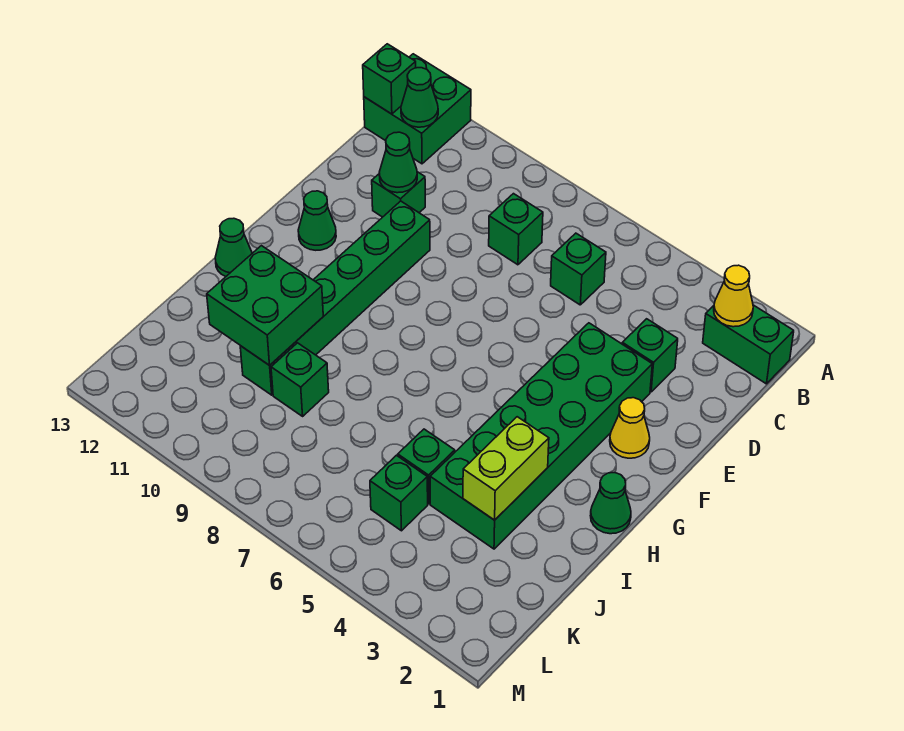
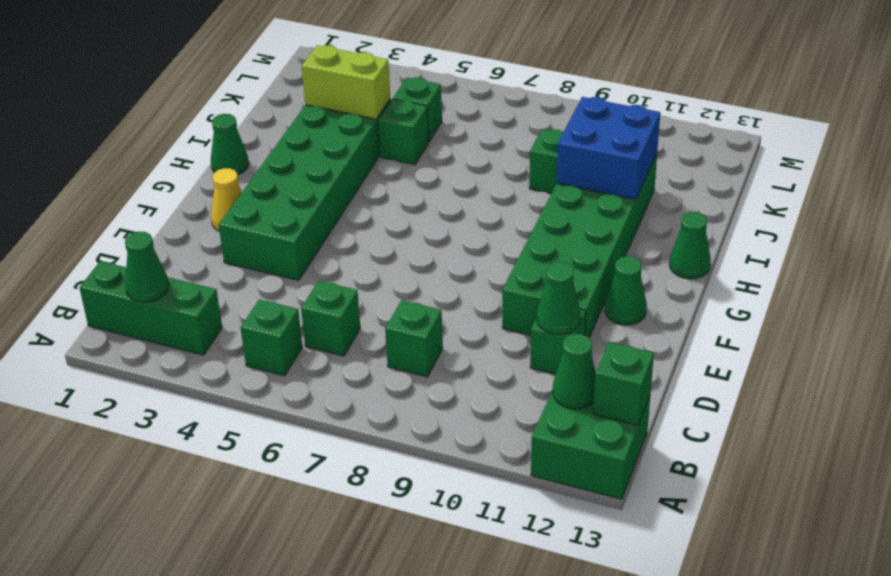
green brick B1:B2 level 1 -> green brick B1:B3 level 1
yellow cone B2 level 2 -> green cone B2 level 2
green brick D3 level 1 -> green brick B5 level 1
green brick E10:J10 level 1 -> green brick E10:J11 level 1
lime brick I3:J3 level 2 -> lime brick J3:J4 level 2
green brick I10:J11 level 2 -> blue brick I10:J11 level 2

